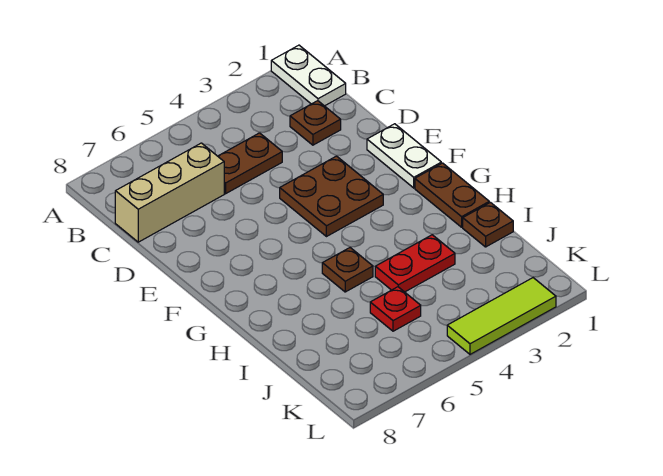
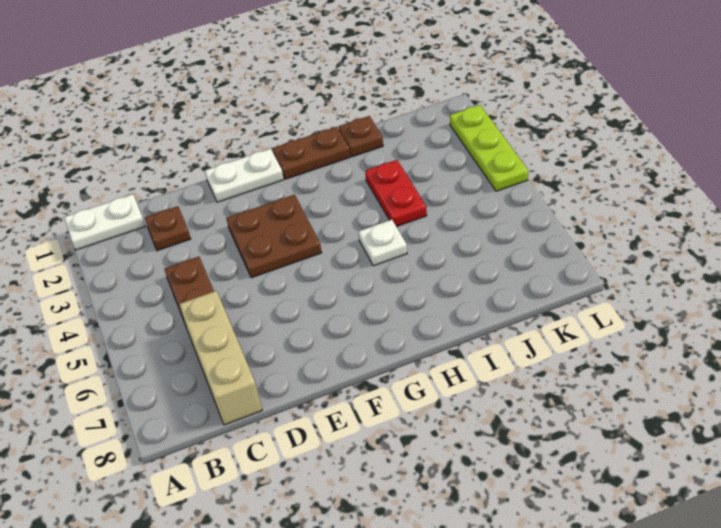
brown plate H5 level 1 -> white plate H5 level 1
red plate J5 level 1 -> none
lime tile L2:L4 level 1 -> lime plate L2:L4 level 1

